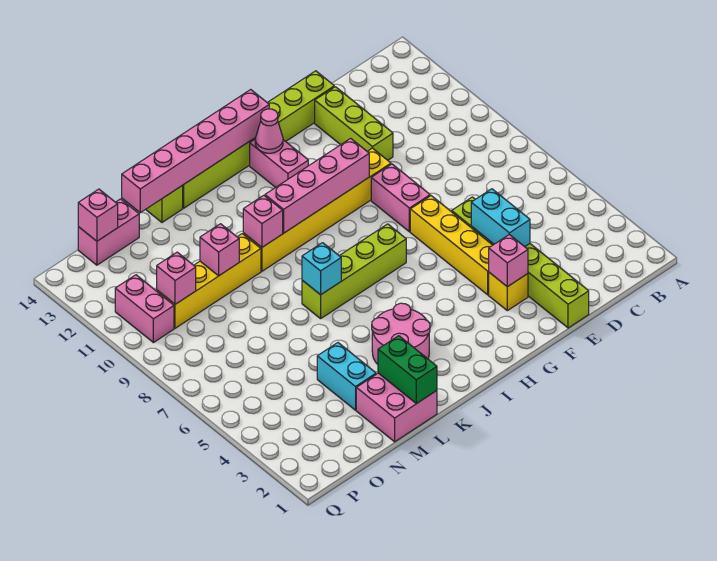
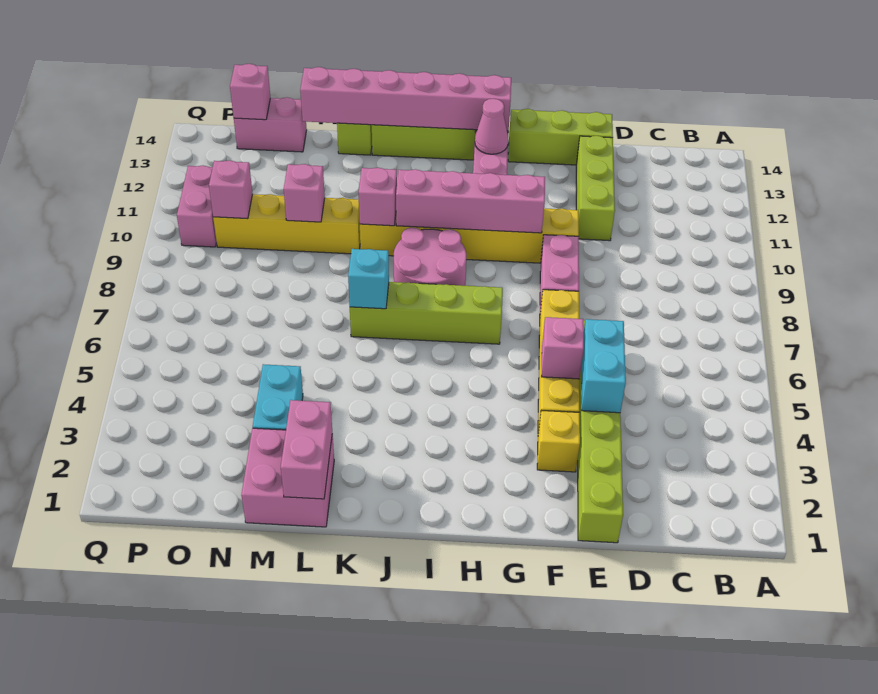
pink brick F3 level 2 -> pink brick F5 level 2
pink round brick J3:K4 level 1 -> pink round brick I8:J9 level 1
green brick L1:L2 level 2 -> pink brick L1:L2 level 2

